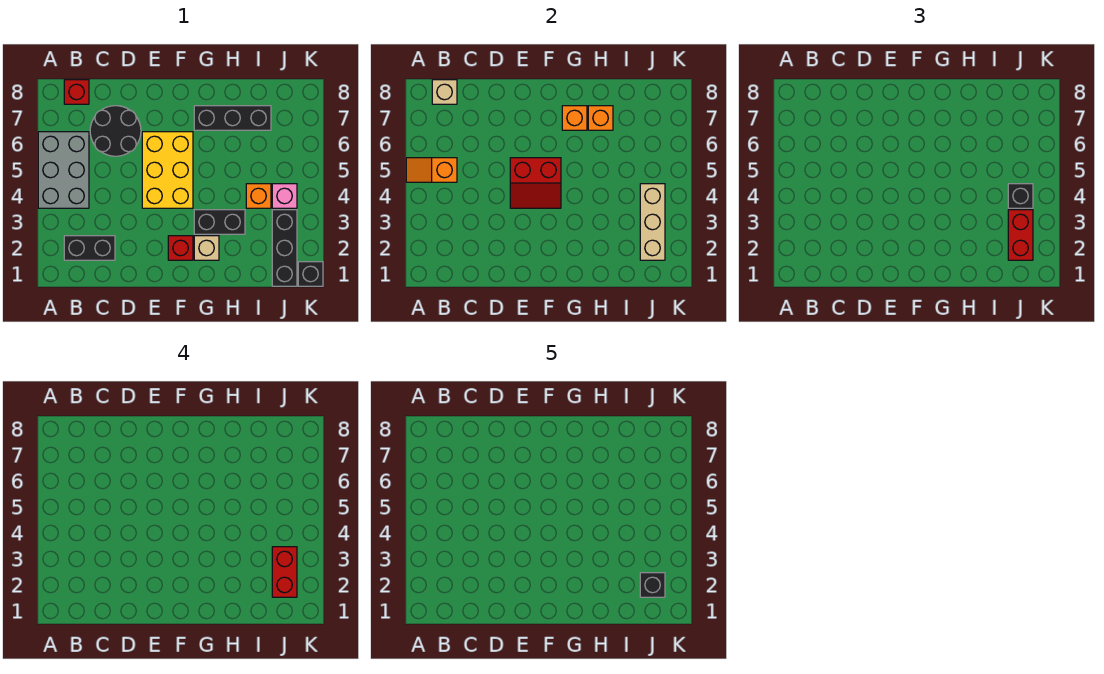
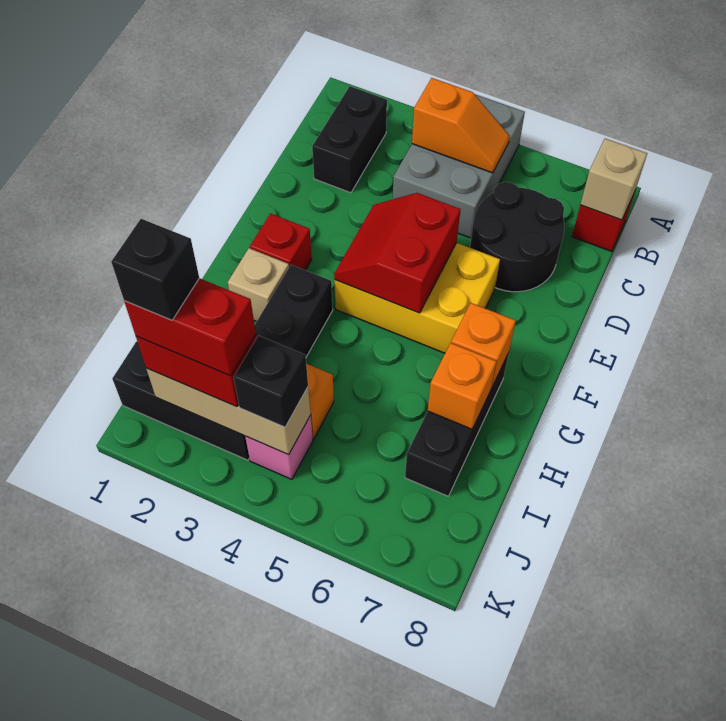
grey brick A4:B6 level 1 -> grey brick A4:C5 level 1
orange slope A5:B5 level 2 top B -> orange slope B4:B5 level 2 top 4
black brick K1 level 1 -> none

